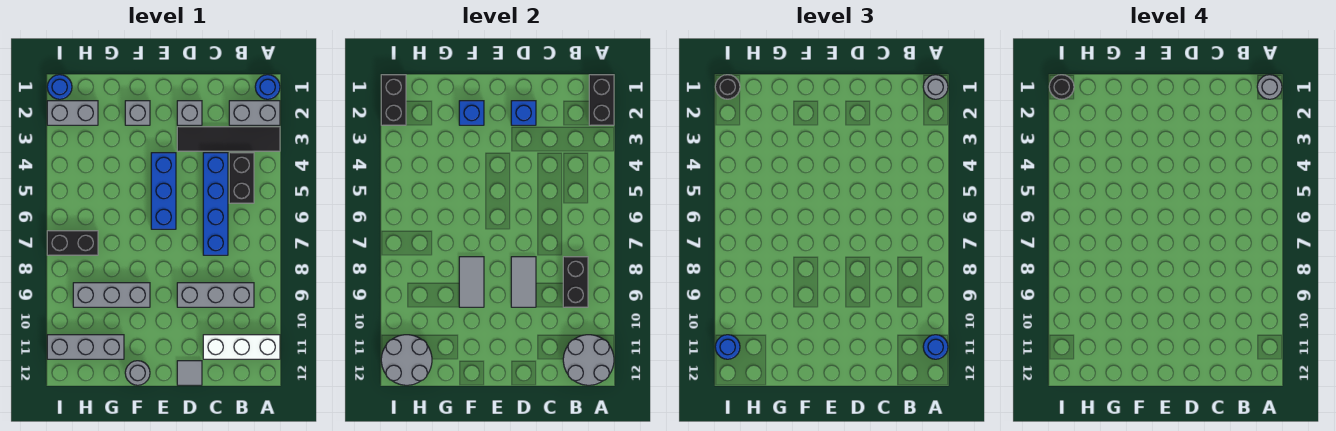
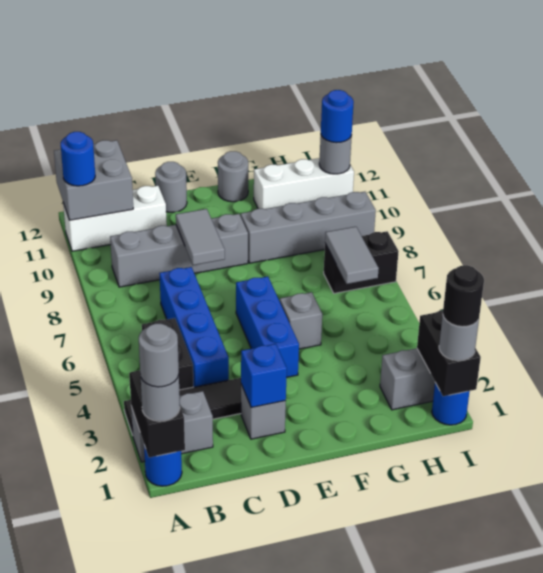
grey round brick A11:B12 level 2 -> grey brick A11:B12 level 2
black brick B8:B9 level 2 -> none
grey brick B9:D9 level 1 -> grey brick B9:E9 level 1
grey tile D12 level 1 -> grey round brick D12 level 1
grey brick F2 level 1 -> grey brick F5 level 1
blue brick F2 level 2 -> none
grey tile F8:F9 level 2 -> grey tile H6:H7 level 2
grey brick F9:H9 level 1 -> grey brick F9:I9 level 1
grey brick G11:I11 level 1 -> white brick G11:I11 level 1
grey round brick H11:I12 level 2 -> grey round brick I11 level 2
black round brick I1 level 3 -> grey round brick I1 level 3

